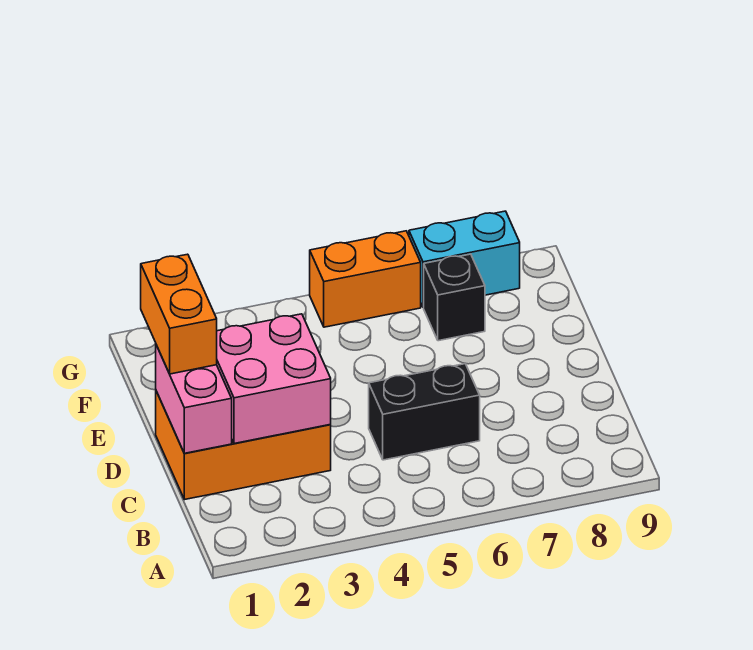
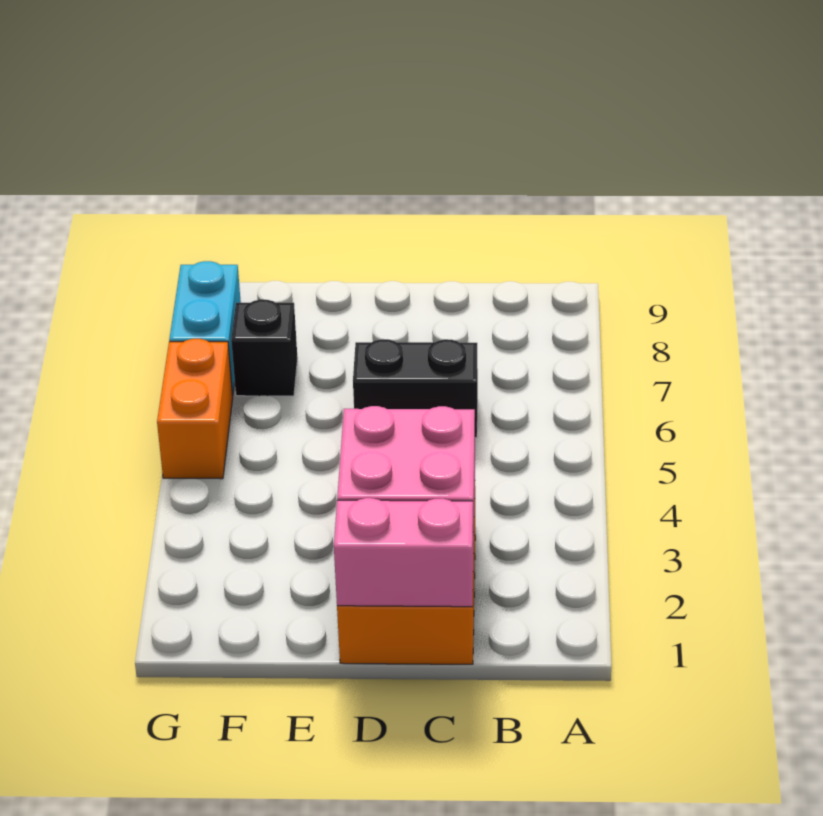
black brick C5:C6 level 1 -> black brick C6:D6 level 1
orange brick D1:E1 level 3 -> none

